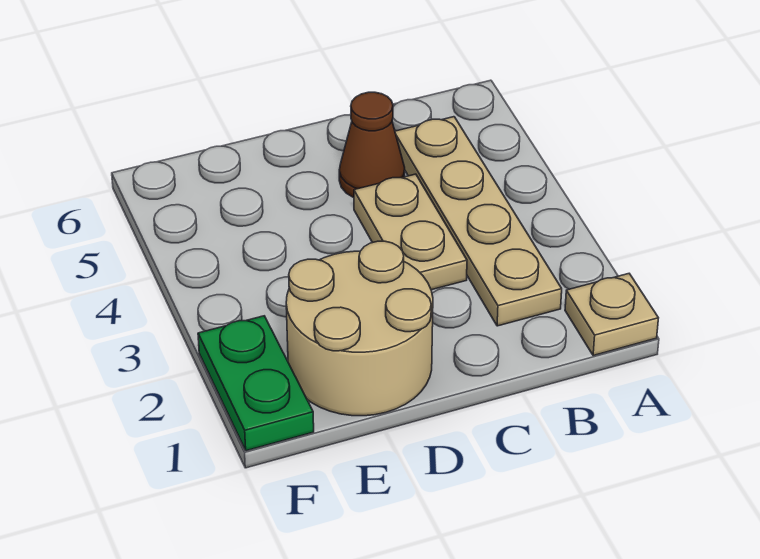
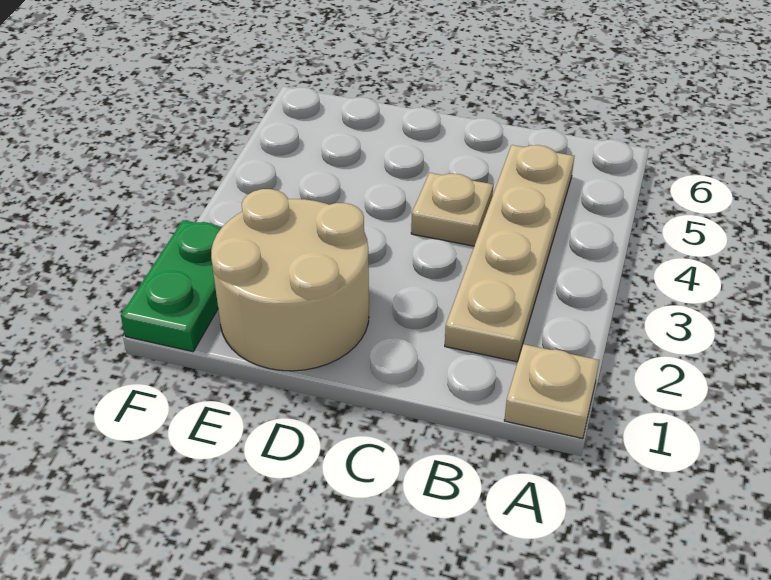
tan plate C3:C4 level 1 -> tan plate C4 level 1
brown cone C5 level 1 -> none

